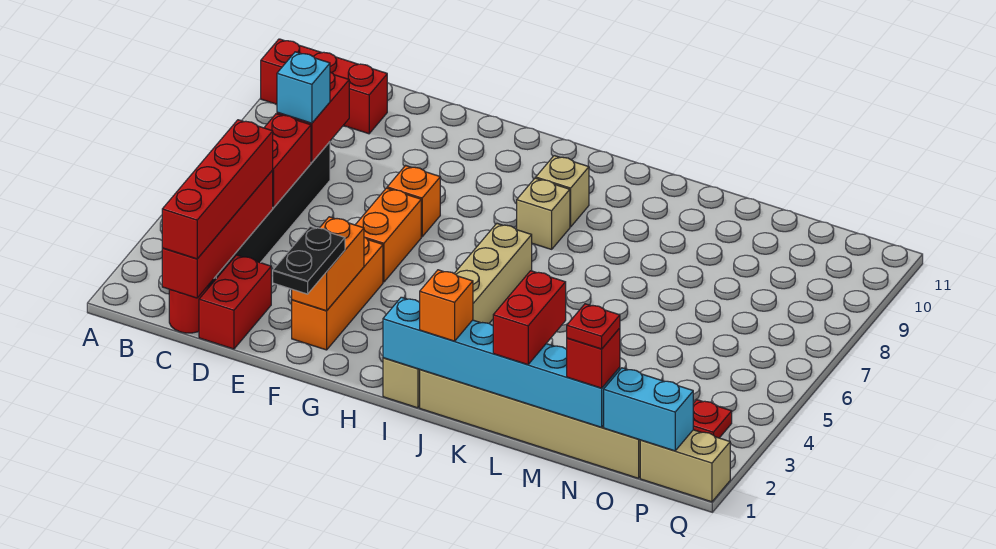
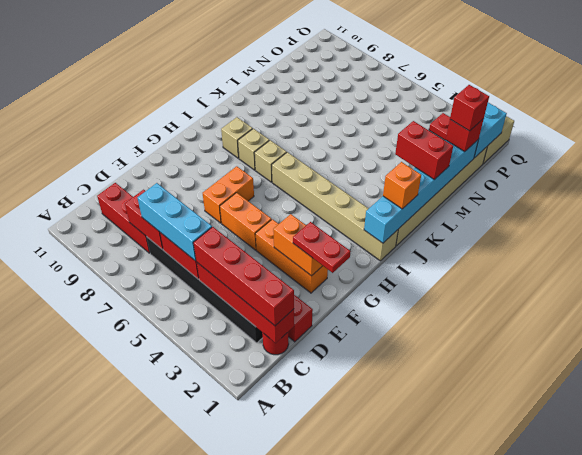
red brick A10:C10 level 1 -> red brick C8:C10 level 1
cyan brick C7 level 3 -> cyan brick C5:C7 level 3
black plate F1:F2 level 3 -> red plate F1:F2 level 3
orange brick F7 level 1 -> orange brick F7:G7 level 1
none -> tan brick I7 level 1
red plate N1 level 4 -> red brick N1 level 4

